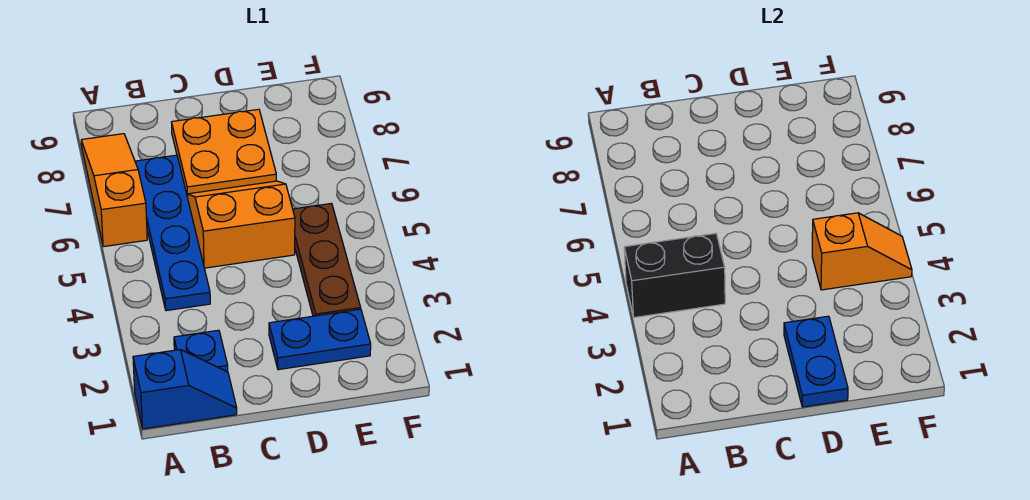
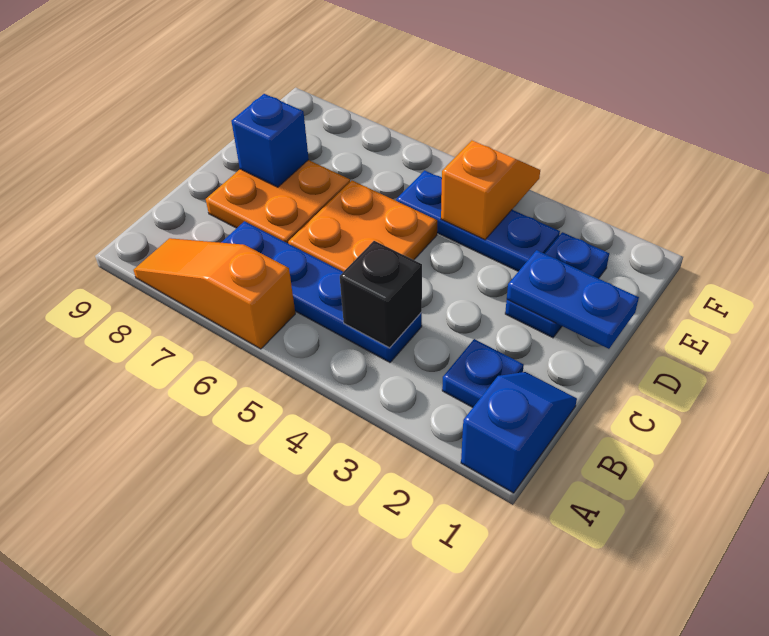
black brick A4:B4 level 2 -> black brick B4 level 2
orange slope C5:D6 level 1 top 5 -> orange plate C5:D6 level 1
none -> blue brick D8 level 2
brown plate E3:E5 level 1 -> blue plate E3:E5 level 1

